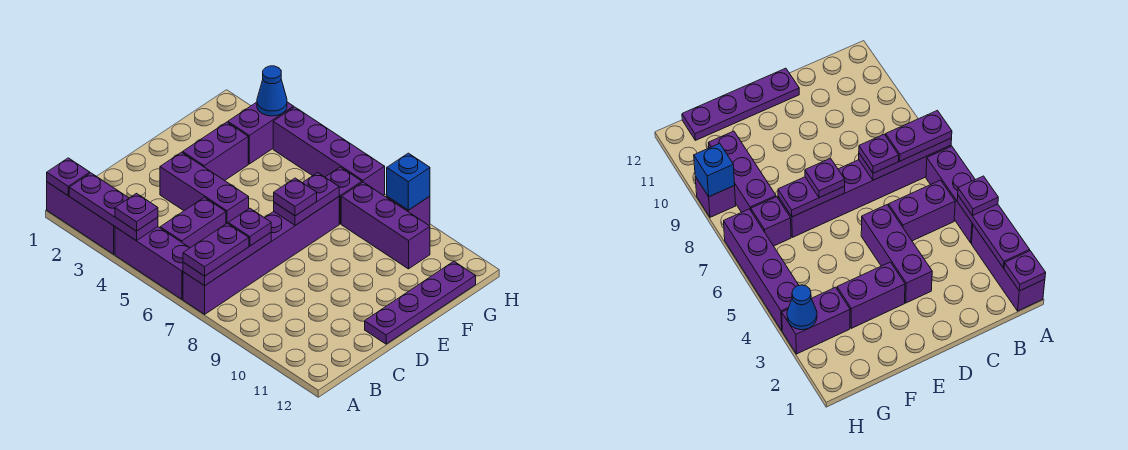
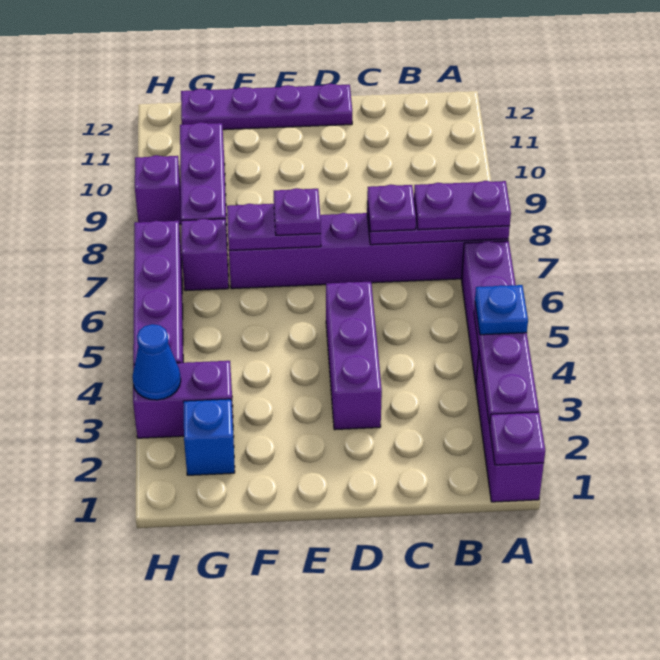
purple plate A4 level 3 -> blue plate A4 level 3
purple brick B5:C5 level 1 -> none
purple brick E3:F3 level 1 -> none
blue brick H9 level 2 -> blue brick G2 level 1

